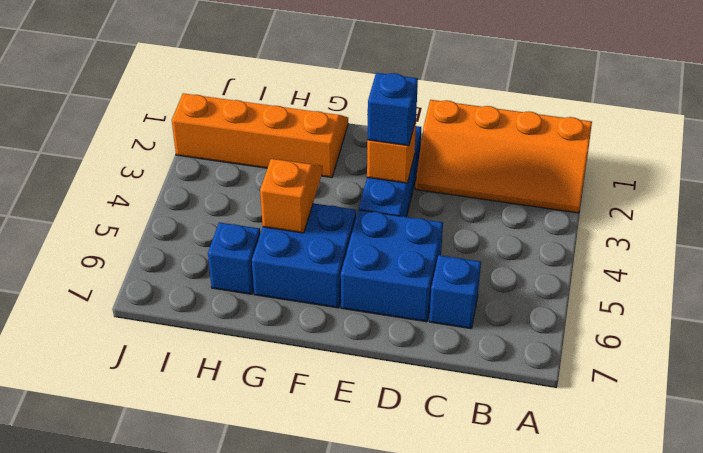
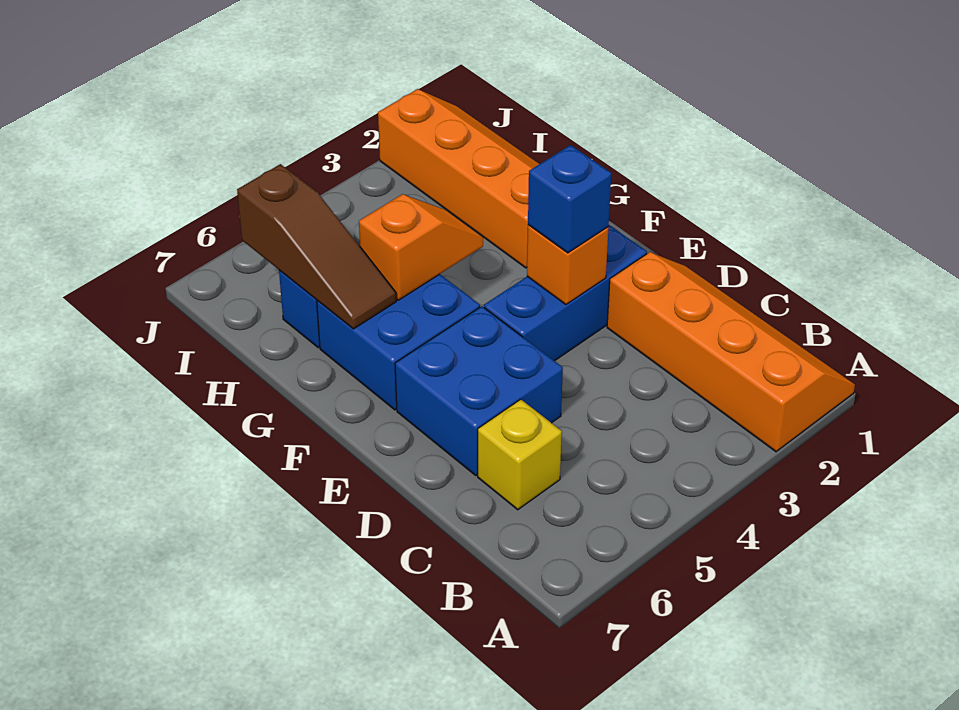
orange slope A1:D2 level 1 top 1 -> orange slope A1:D2 level 1 top 2
blue brick C6 level 1 -> yellow brick C6 level 1
none -> brown slope G6:I6 level 2 top I

